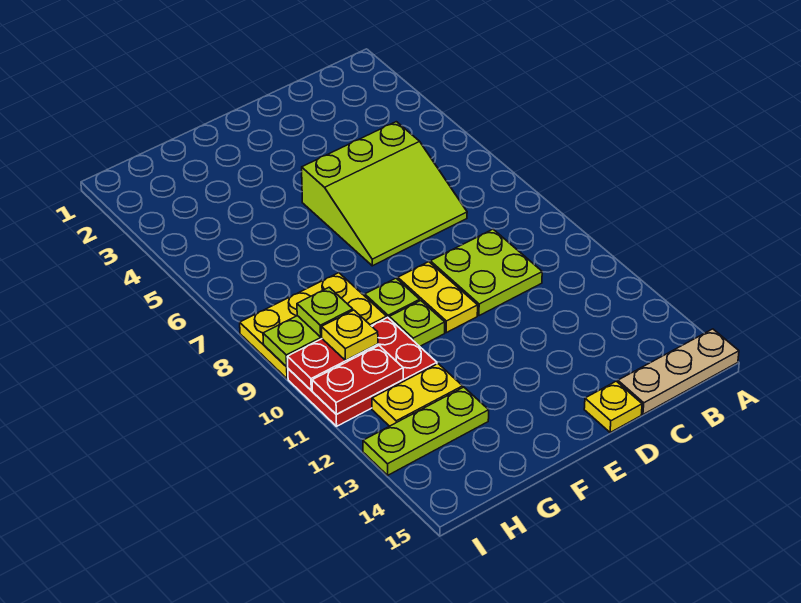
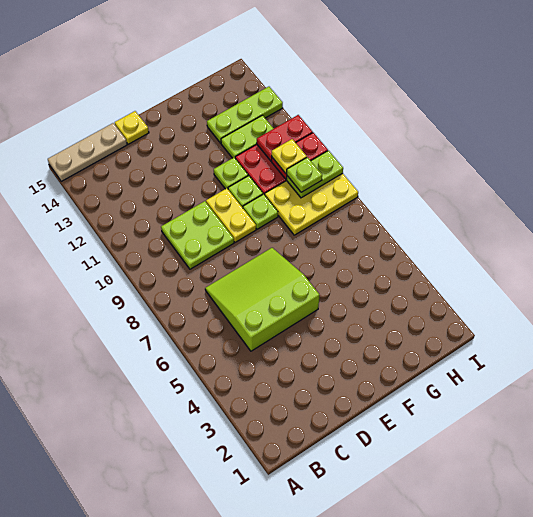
none -> lime plate F11 level 1
yellow plate G12:H12 level 1 -> lime plate G12:H12 level 1

